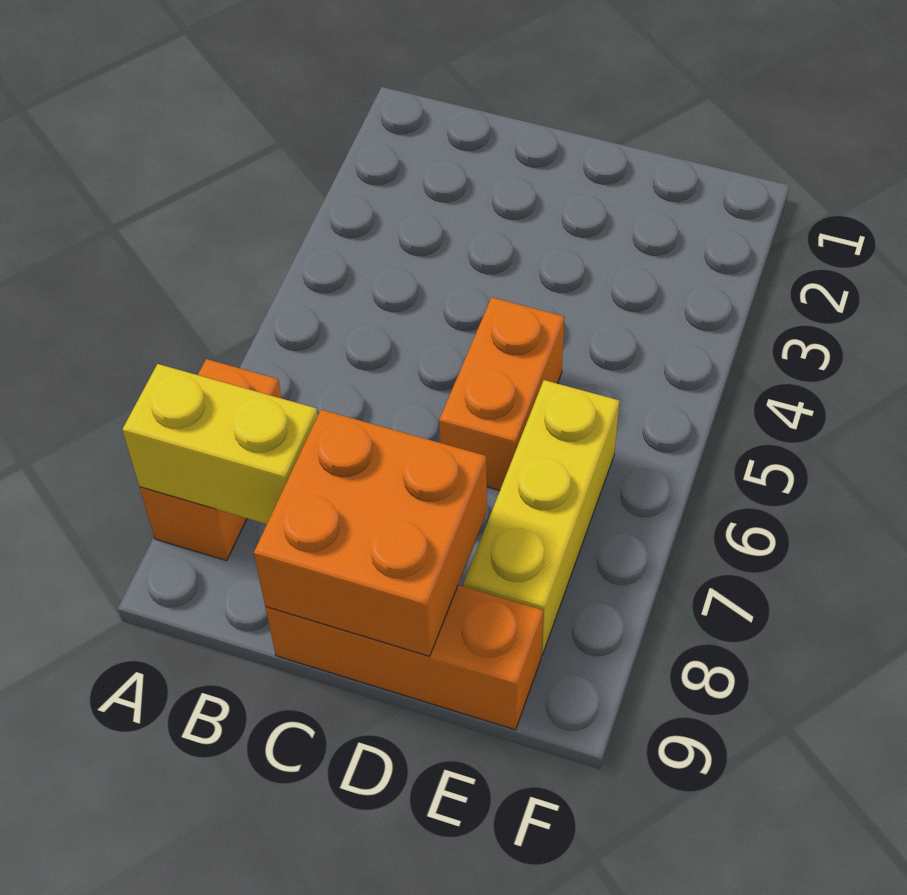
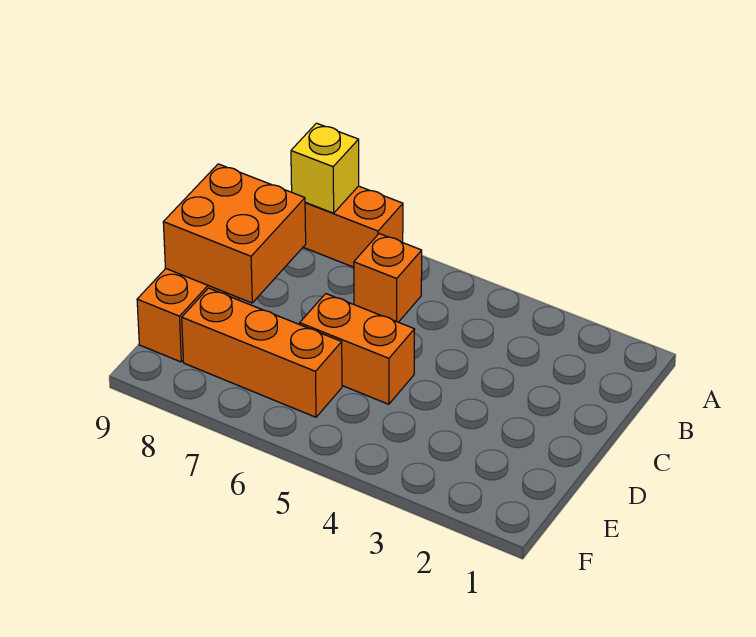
yellow brick A8:B8 level 2 -> yellow brick A8 level 2
none -> orange brick B6 level 1
yellow brick E6:E8 level 1 -> orange brick E6:E8 level 1

